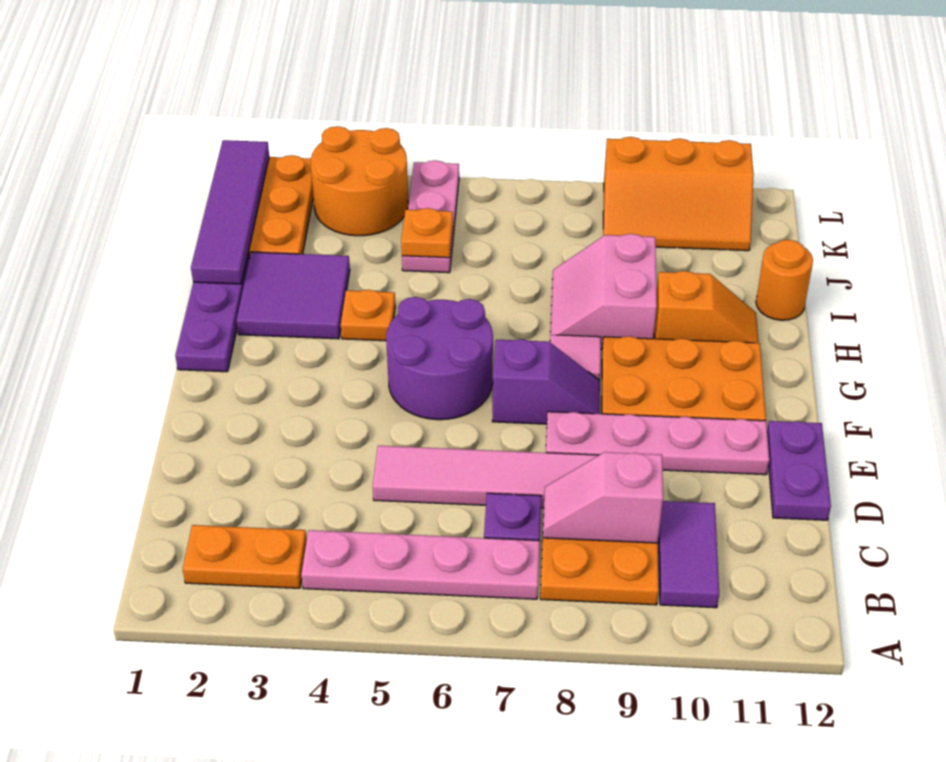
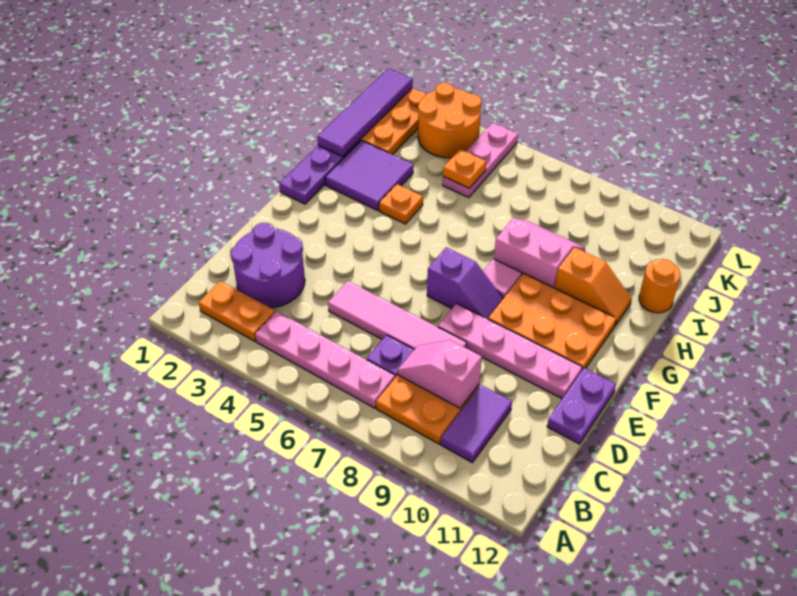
purple round brick F5:G6 level 1 -> purple round brick C2:D3 level 1
pink slope H8:I9 level 1 top 9 -> pink slope H8:I9 level 1 top H
orange slope K9:L11 level 1 top L -> none

